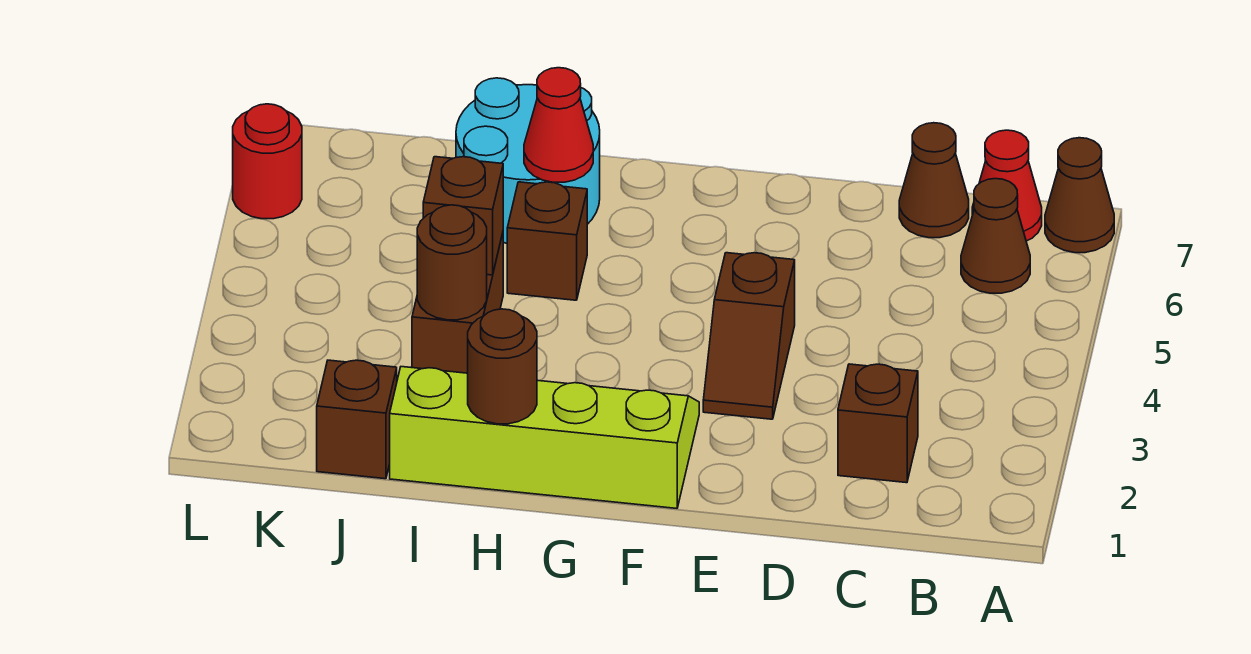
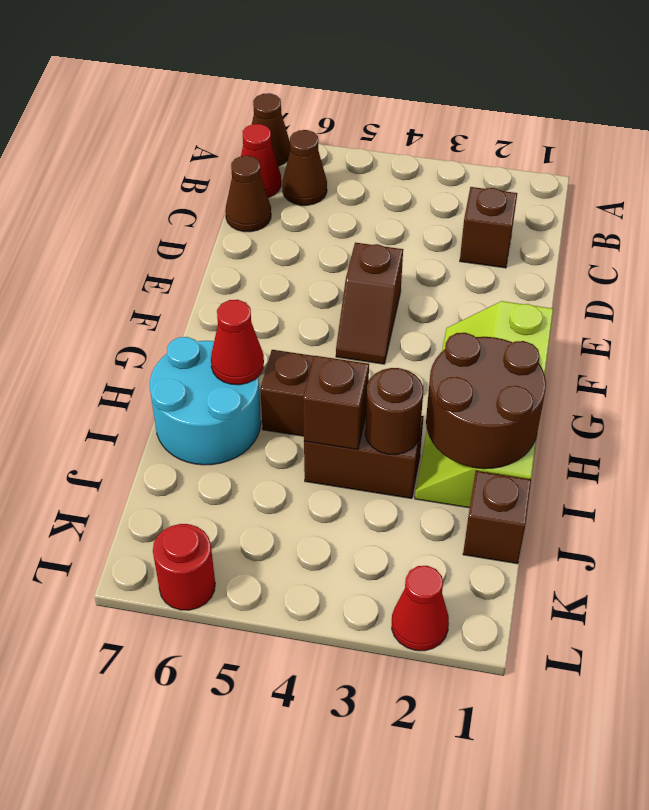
brown slope E3:E4 level 1 top 4 -> brown slope E4:F4 level 1 top E
brown round brick H1 level 2 -> brown round brick H1:I2 level 2
none -> red cone L2 level 1

